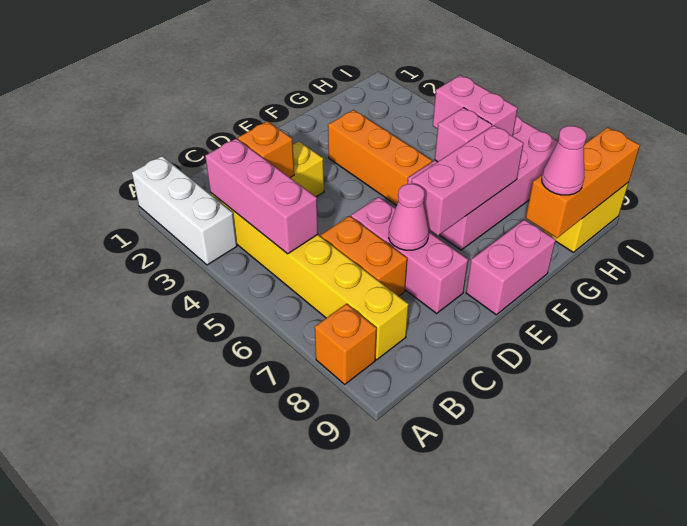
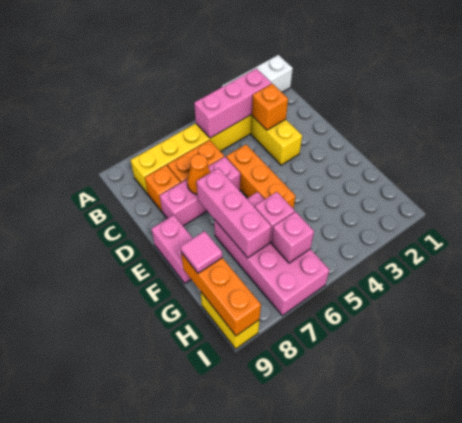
orange brick A8 level 1 -> orange brick C8 level 1
pink cone D7 level 2 -> orange cone D7 level 2
orange brick F3:F5 level 1 -> orange brick D5:F5 level 1
pink cone G9 level 3 -> pink tile G9 level 3
pink brick H5:H6 level 2 -> pink brick H6 level 2

